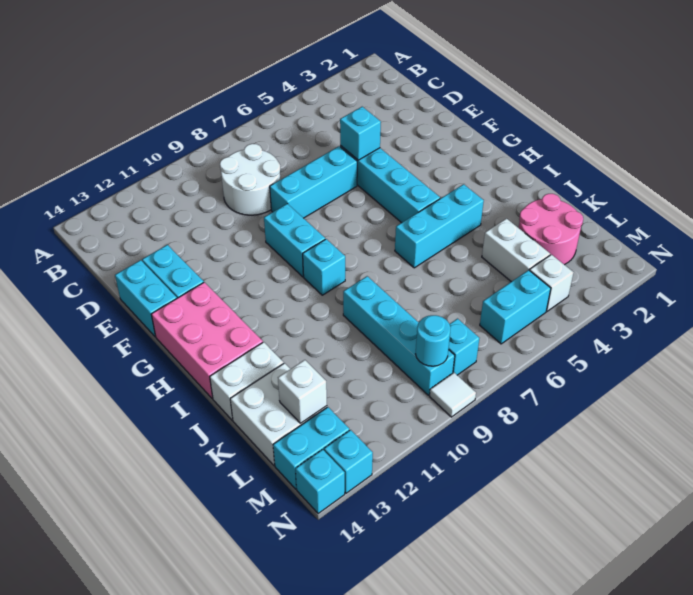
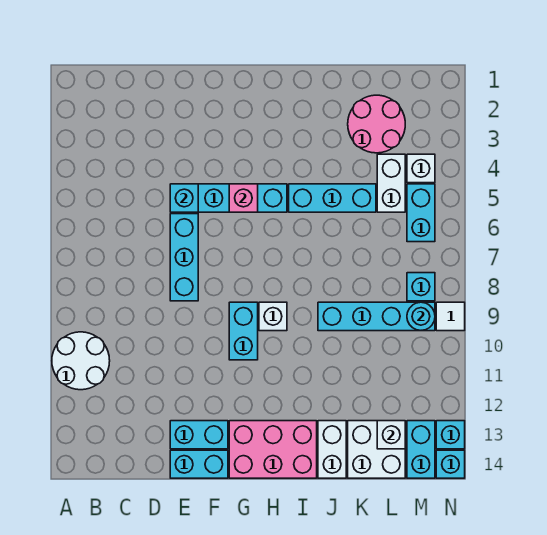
white round brick C8:D9 level 1 -> white round brick A10:B11 level 1
cyan brick F9:G9 level 1 -> cyan brick G9:G10 level 1
none -> pink brick G5 level 2
cyan brick H9 level 1 -> white brick H9 level 1
cyan brick I4:I6 level 1 -> cyan brick I5:K5 level 1
white brick K4:L4 level 1 -> white brick L4:L5 level 1

